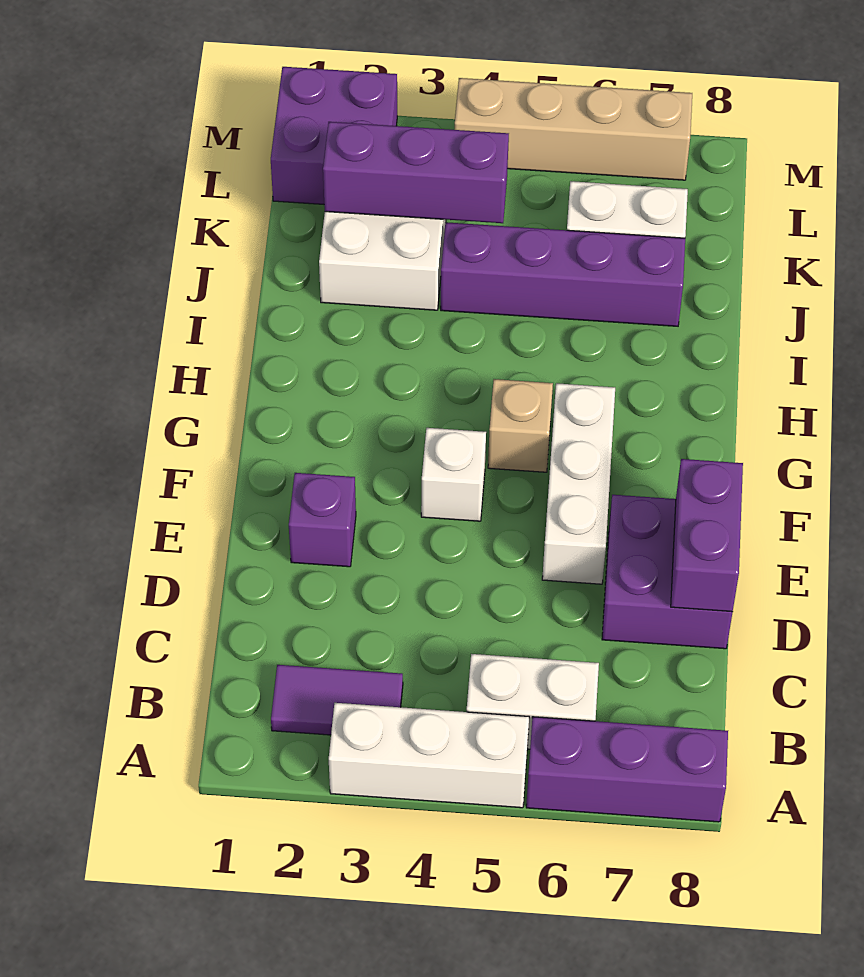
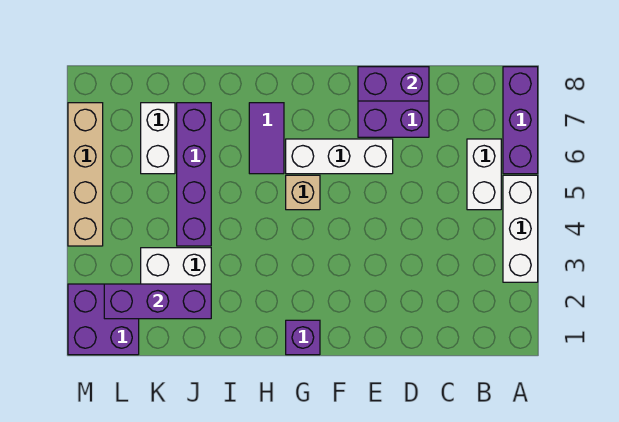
purple tile B2:B3 level 1 -> purple tile H6:H7 level 1
purple brick E2 level 1 -> purple brick G1 level 1
white brick F4 level 1 -> none
purple brick K2:K4 level 2 -> purple brick J2:L2 level 2

